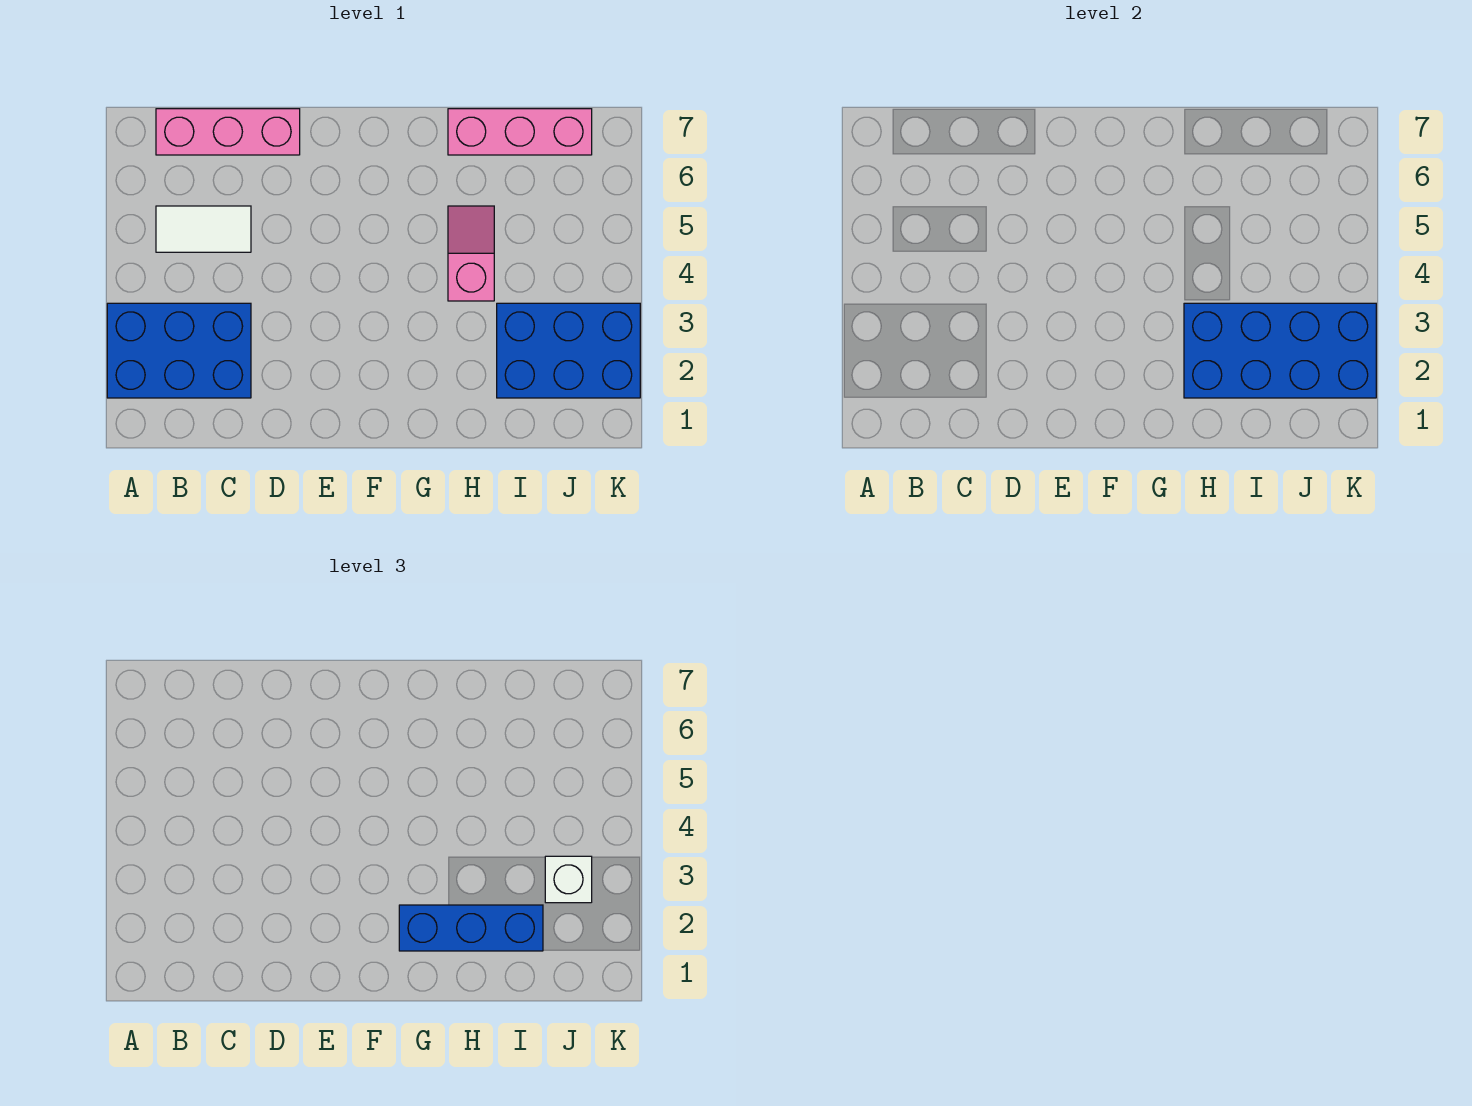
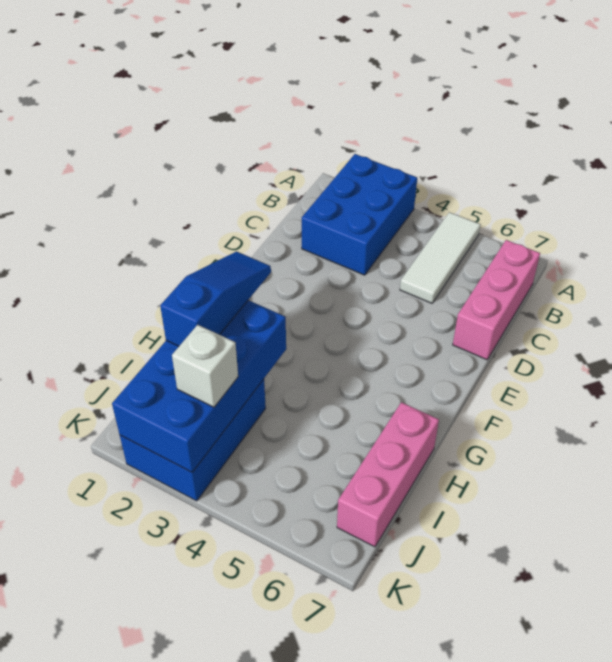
white tile B5:C5 level 1 -> white tile A5:C5 level 1
blue brick G2:I2 level 3 -> blue slope G2:I2 level 3 top I
pink slope H4:H5 level 1 top 4 -> none

